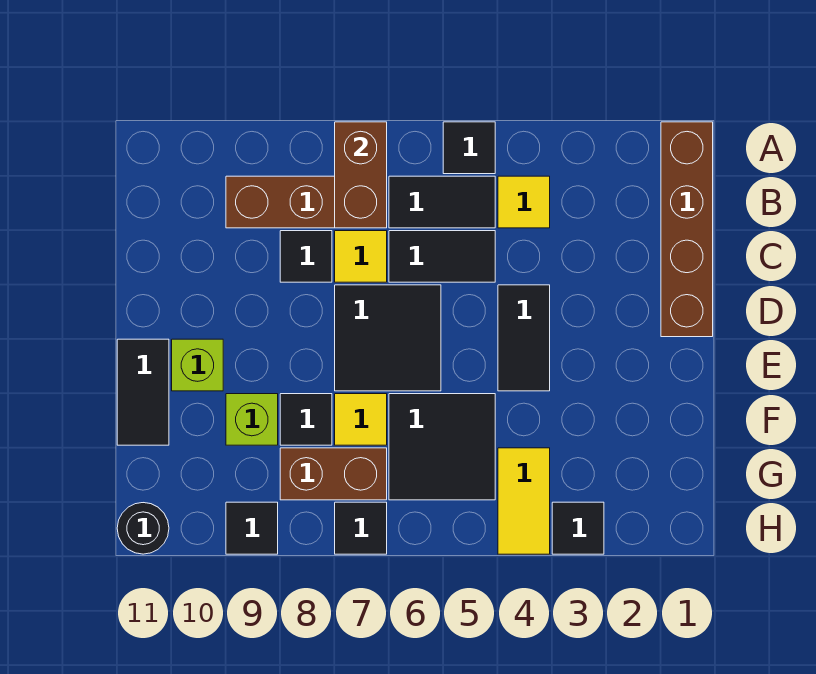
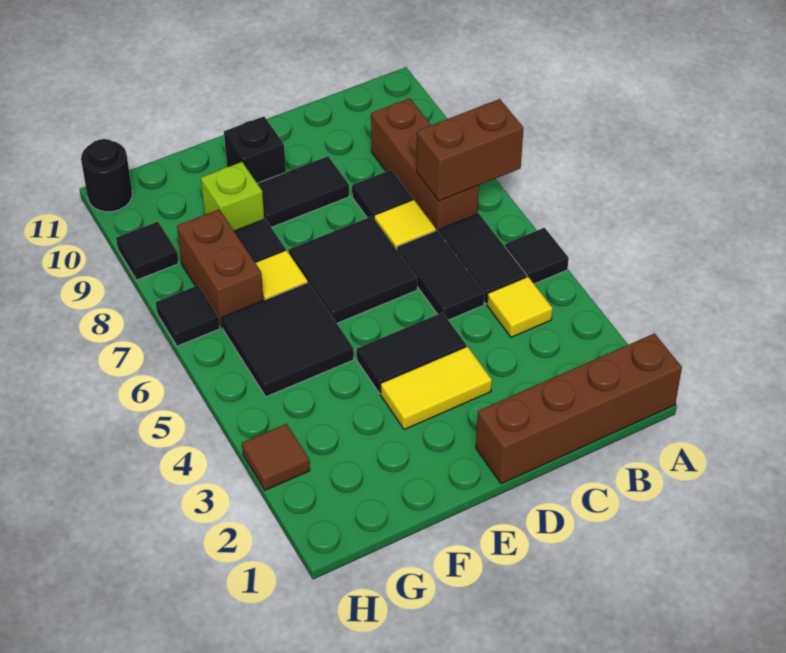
lime brick E10 level 1 -> black brick E10 level 1
black tile E11:F11 level 1 -> black tile D9:E9 level 1
yellow tile G4:H4 level 1 -> yellow tile D3:E3 level 1
black tile H3 level 1 -> brown tile H3 level 1

